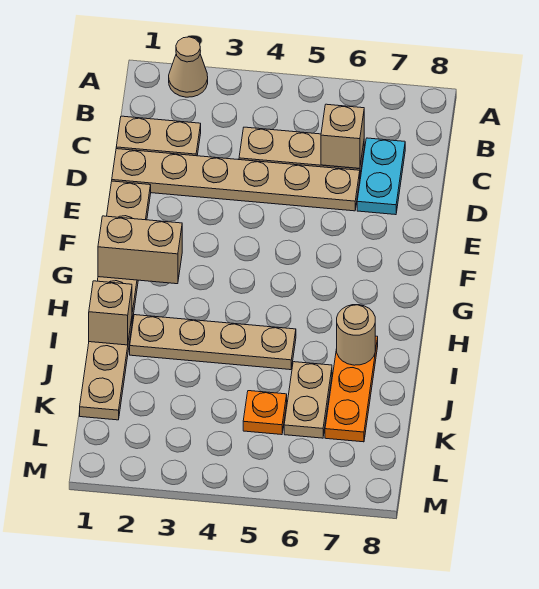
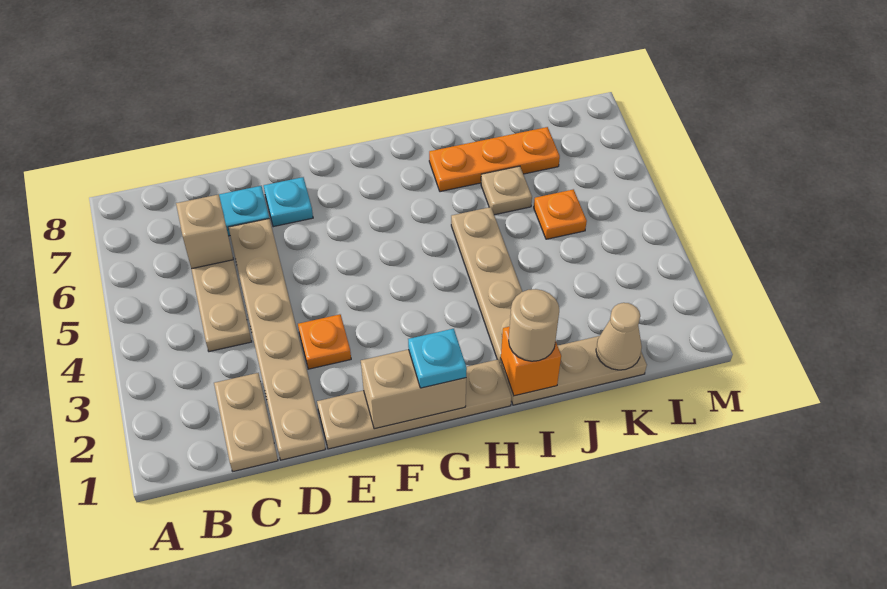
tan cone A2 level 1 -> tan cone K1 level 2
none -> orange plate E3 level 1
none -> cyan plate E7 level 1
tan brick G1:G2 level 2 -> tan brick F1:G1 level 2
none -> cyan plate G1 level 3
tan brick I1 level 2 -> orange brick I1 level 2
tan round brick I7 level 2 -> tan round brick I1 level 3
tan plate J6:K6 level 1 -> tan plate J6 level 1

